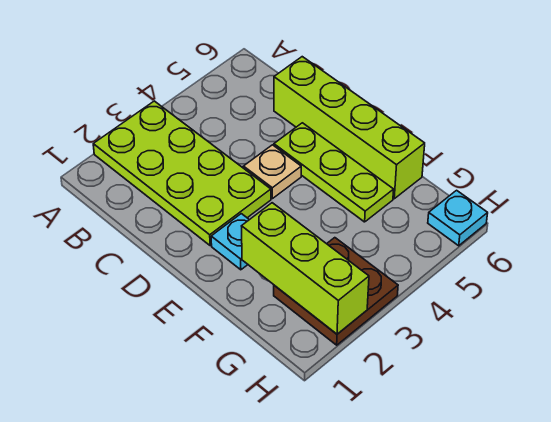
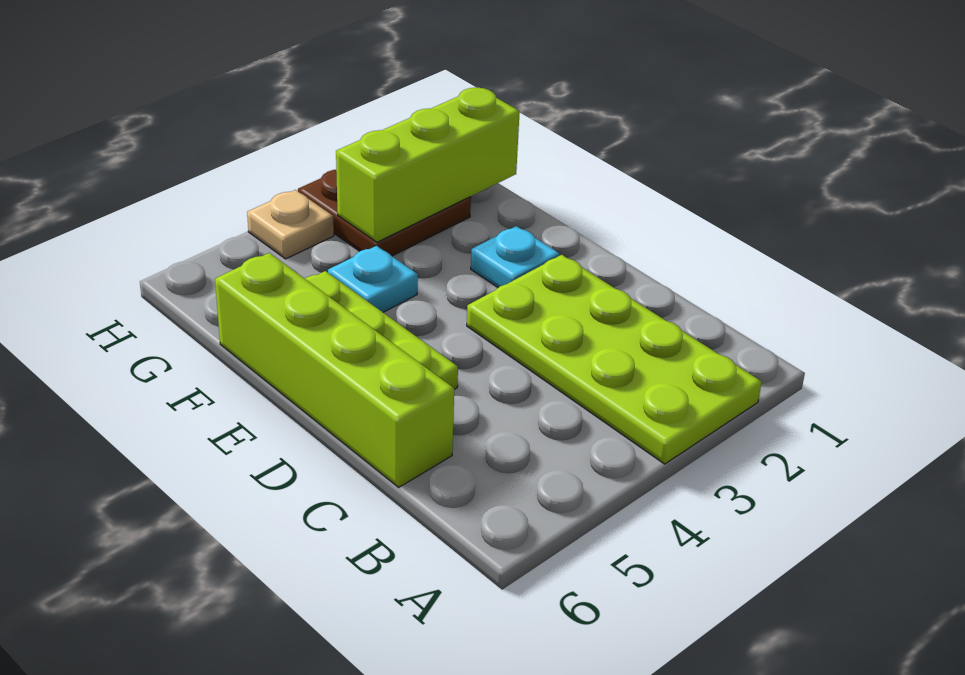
tan plate D4 level 1 -> tan plate H4 level 1
lime brick F2:H2 level 2 -> lime brick G1:G3 level 2
cyan plate H6 level 1 -> cyan plate F4 level 1

